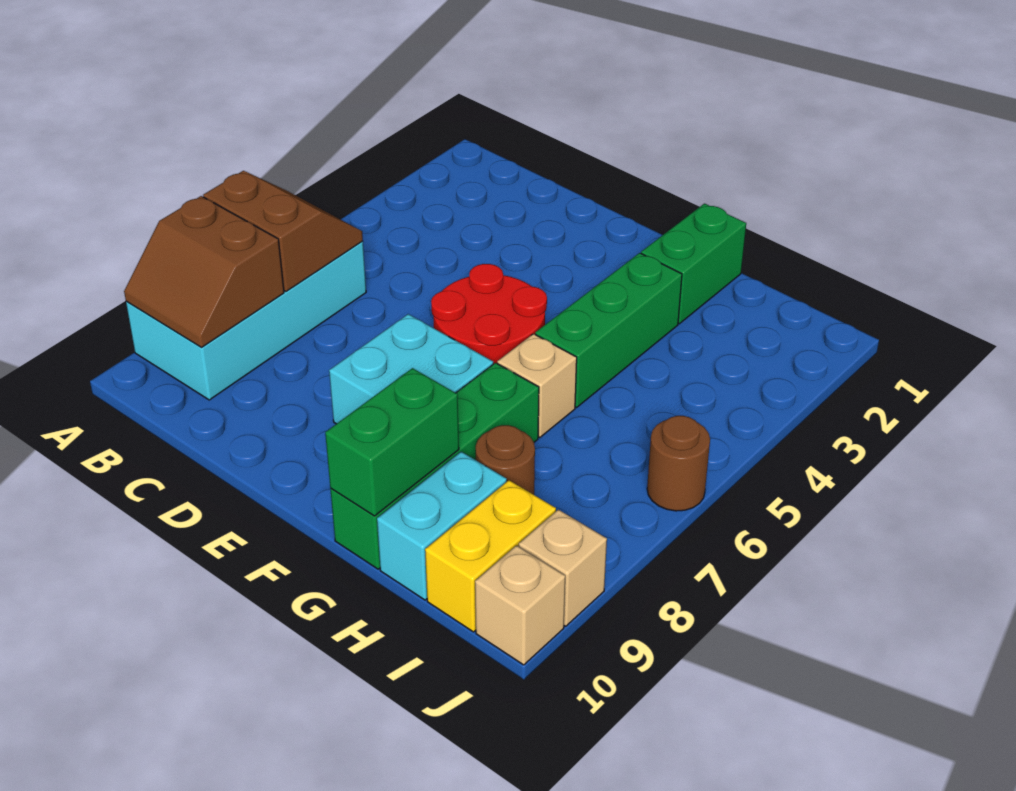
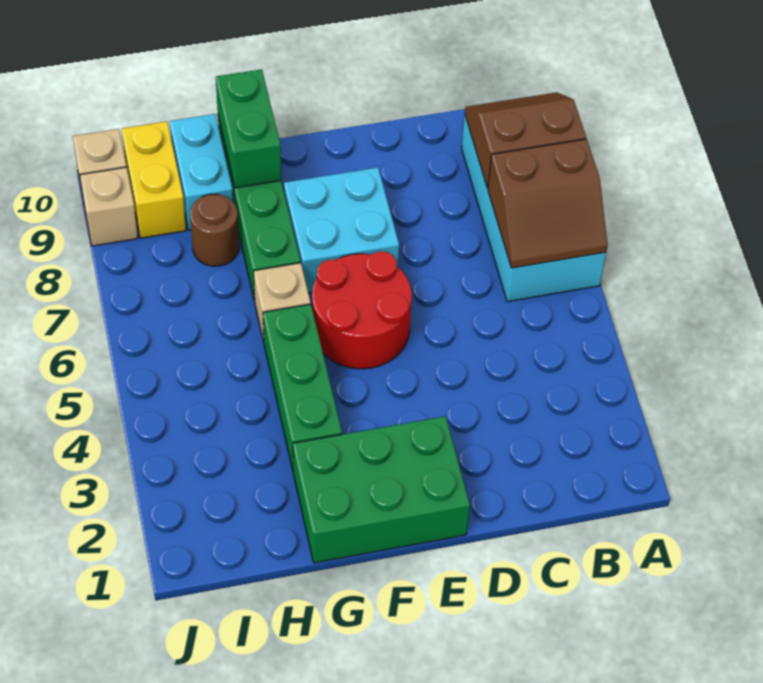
green brick G1:G2 level 1 -> green brick E1:G2 level 1
brown round brick J6 level 1 -> none

